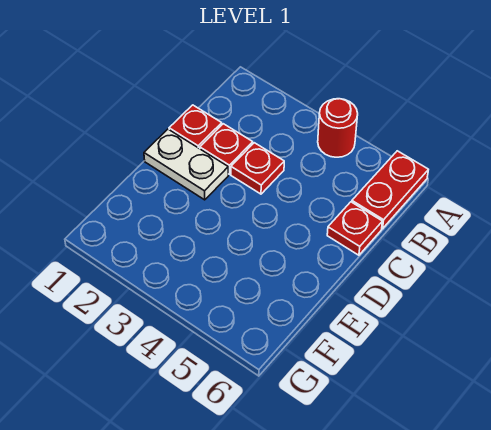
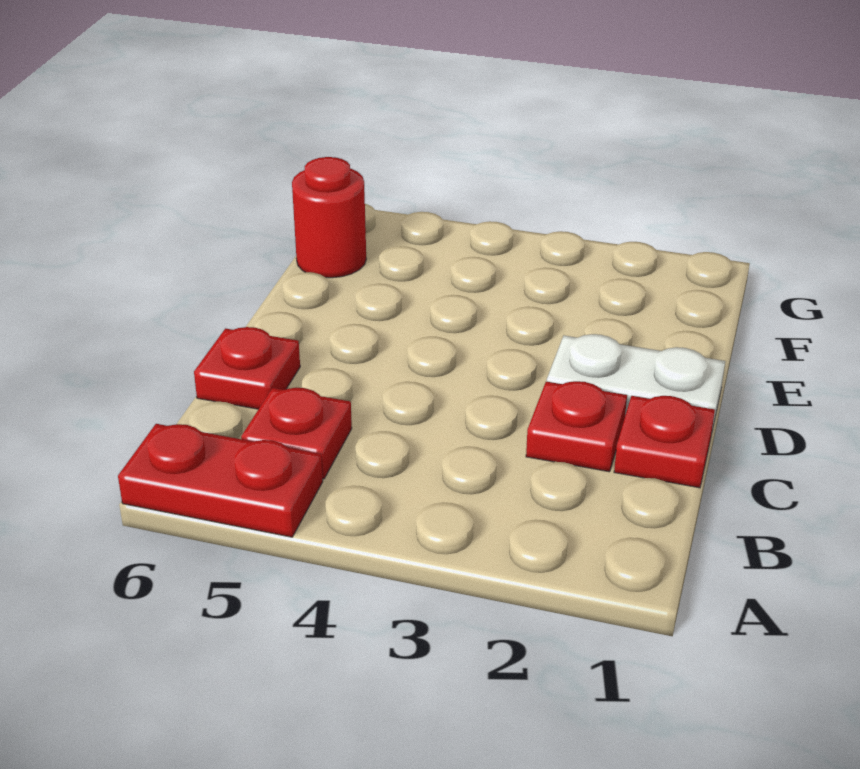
red round brick A4 level 1 -> red round brick F6 level 1
red plate A6:B6 level 1 -> red plate A5:A6 level 1
red plate C3 level 1 -> red plate B5 level 1

